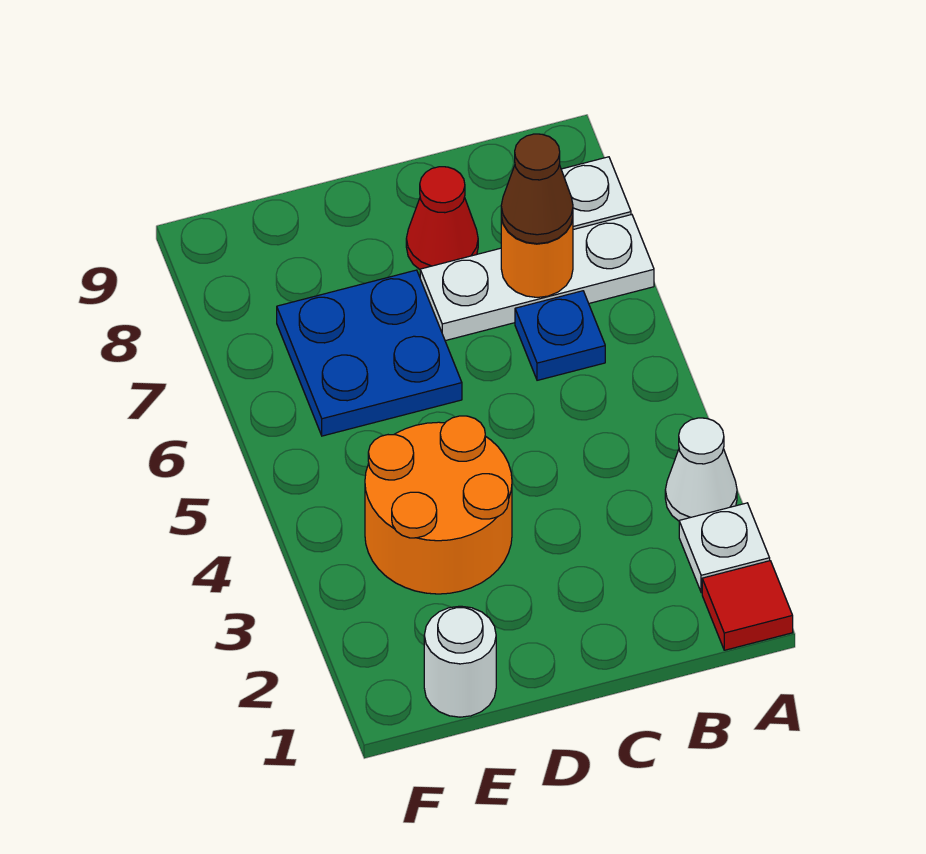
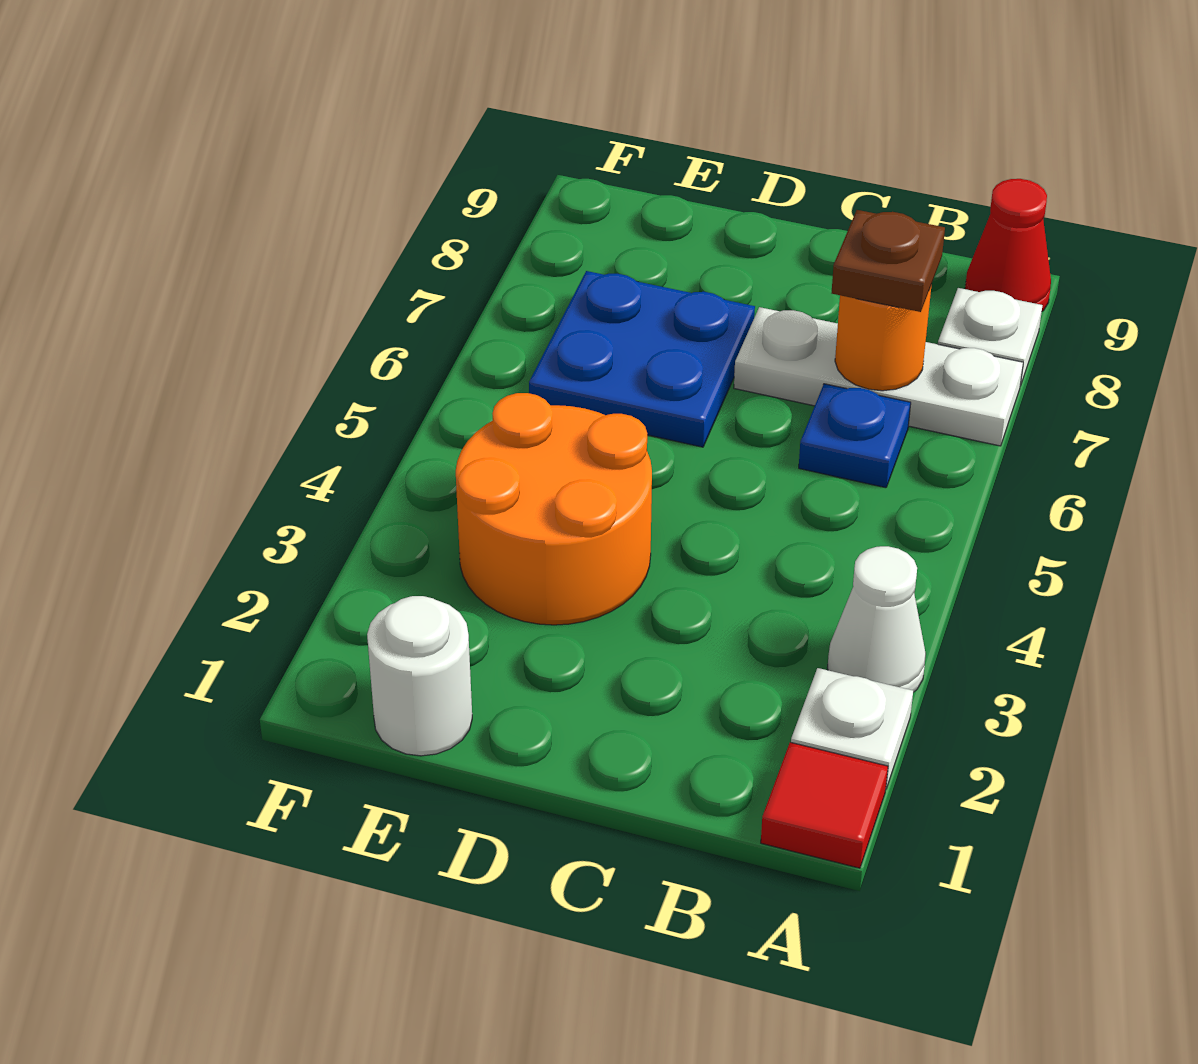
brown cone B7 level 3 -> brown plate B7 level 3
red cone C8 level 1 -> red cone A9 level 1

